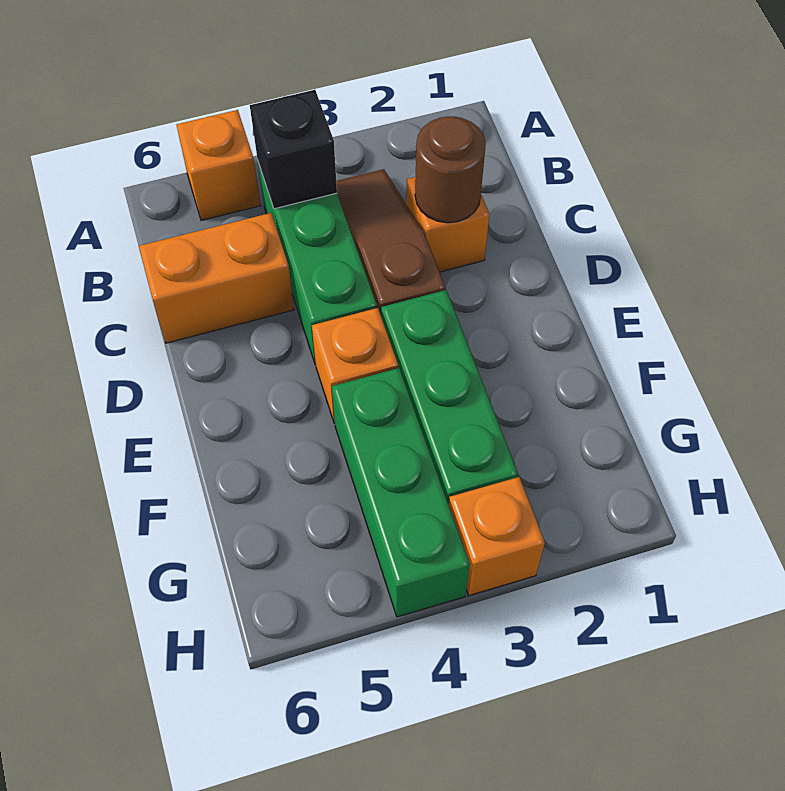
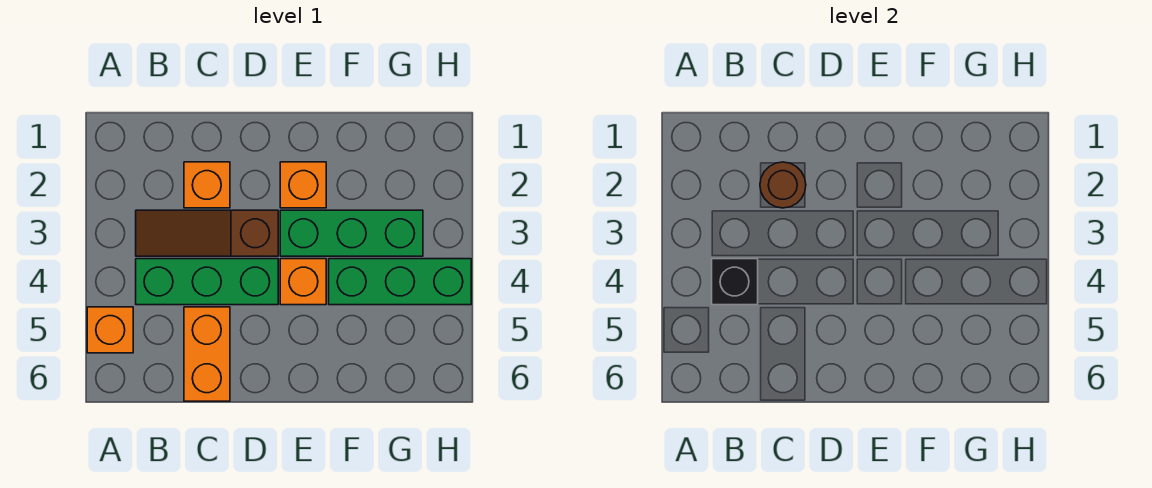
orange brick H3 level 1 -> orange brick E2 level 1

